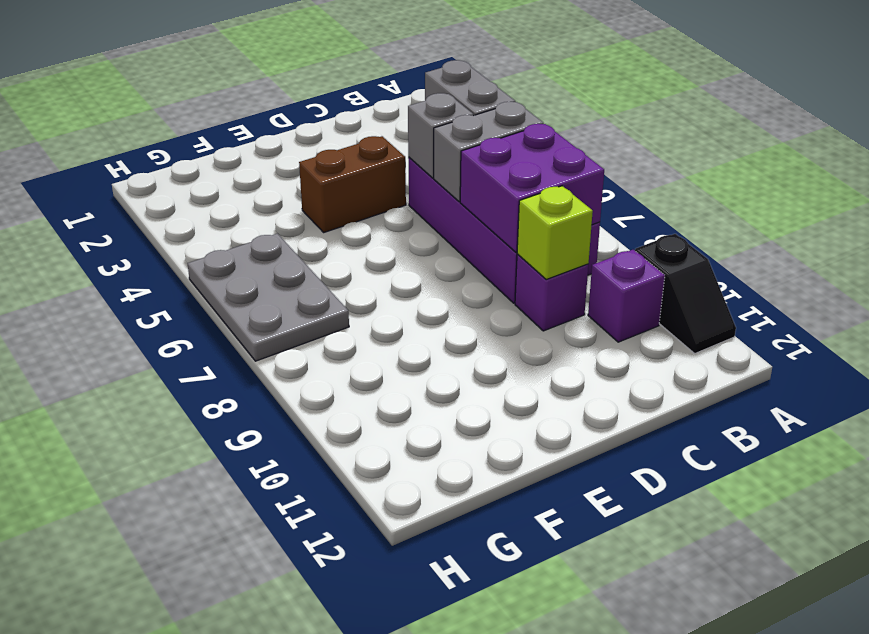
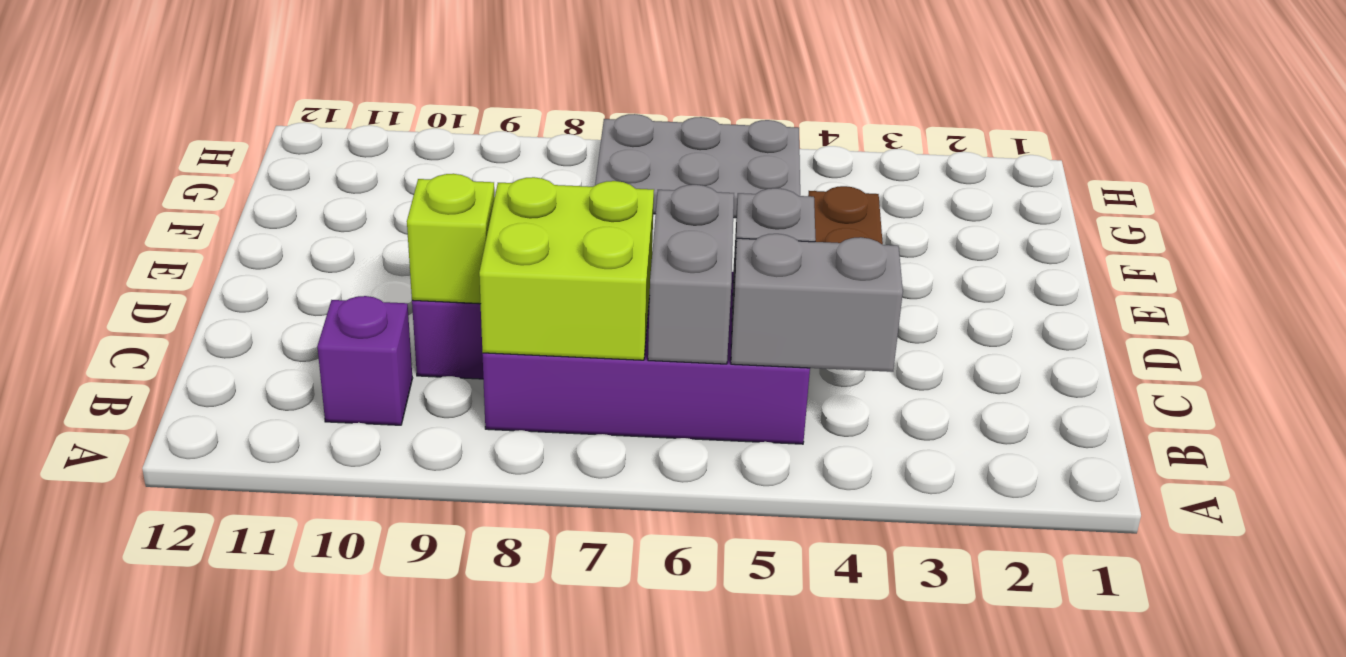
black slope A10:A11 level 1 top 10 -> none
purple brick B7:C8 level 2 -> lime brick B7:C8 level 2

